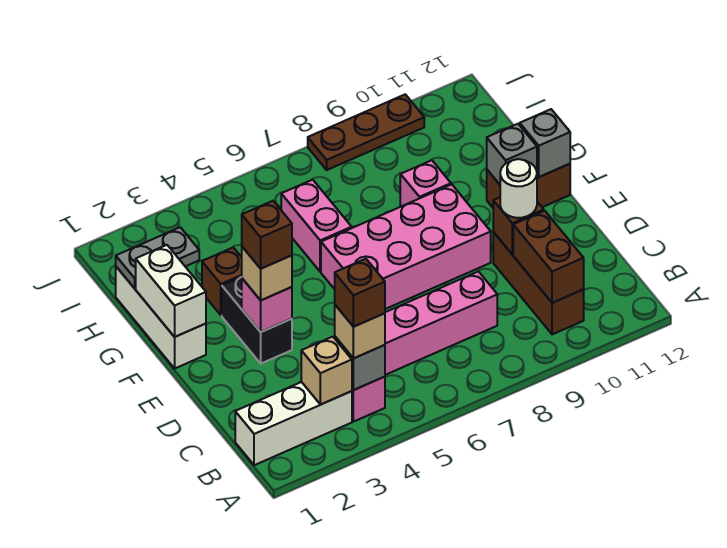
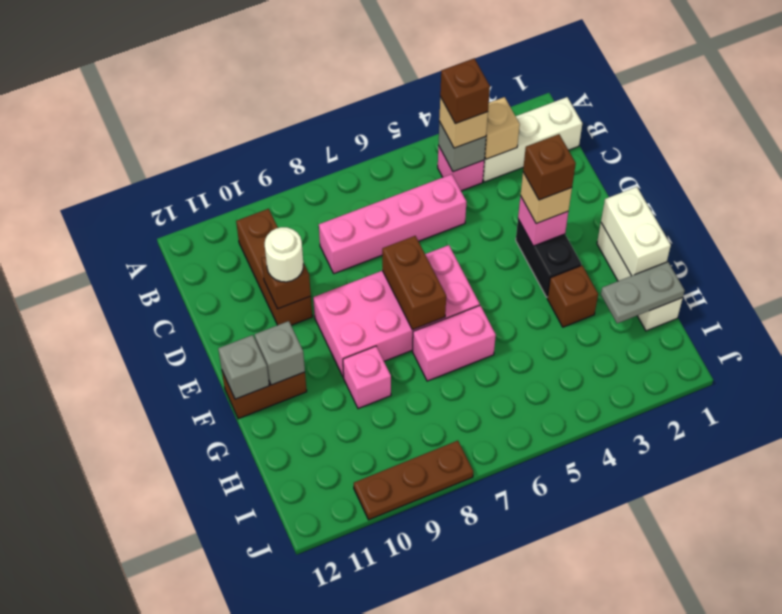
brown brick B10:C10 level 2 -> brown brick E7:F7 level 2
pink brick G6:H6 level 1 -> pink brick G6:G7 level 1

